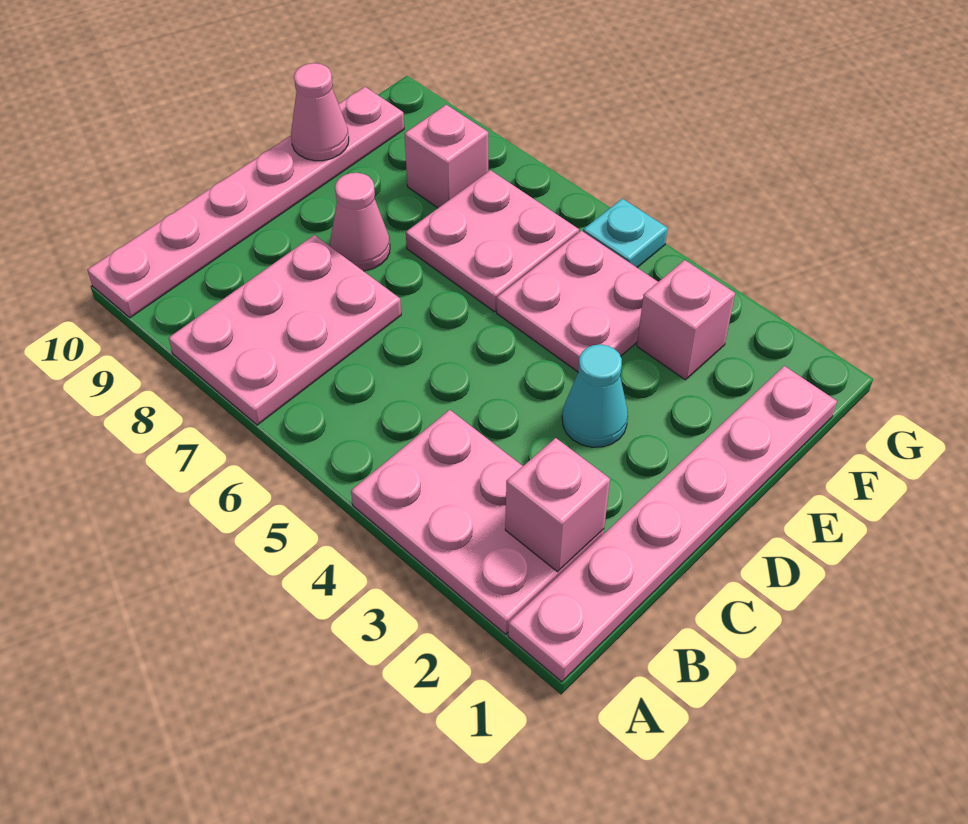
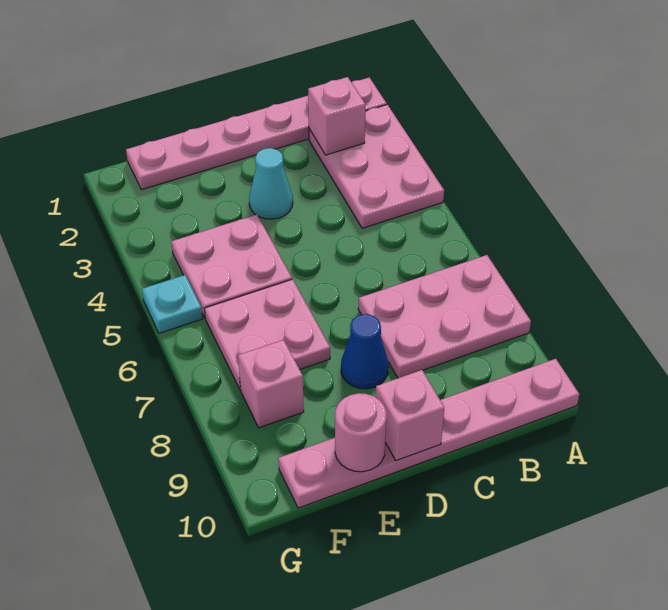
pink cone D8 level 1 -> blue cone D8 level 1
pink cone E10 level 2 -> pink round brick E10 level 2
pink brick F3 level 1 -> pink brick D10 level 2

